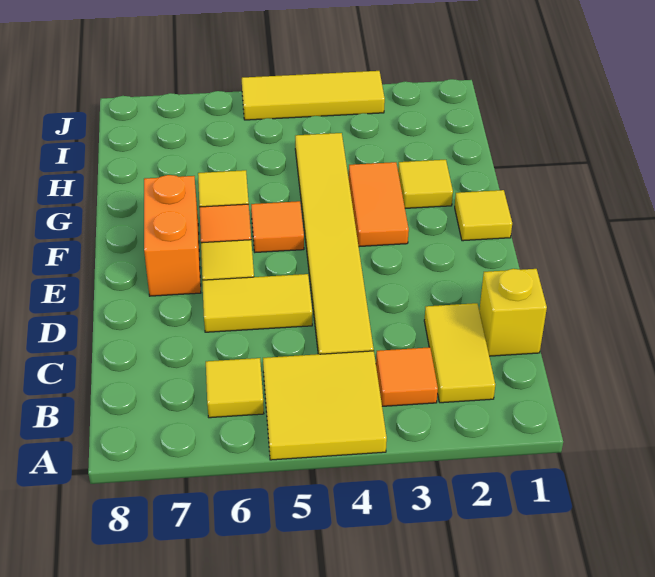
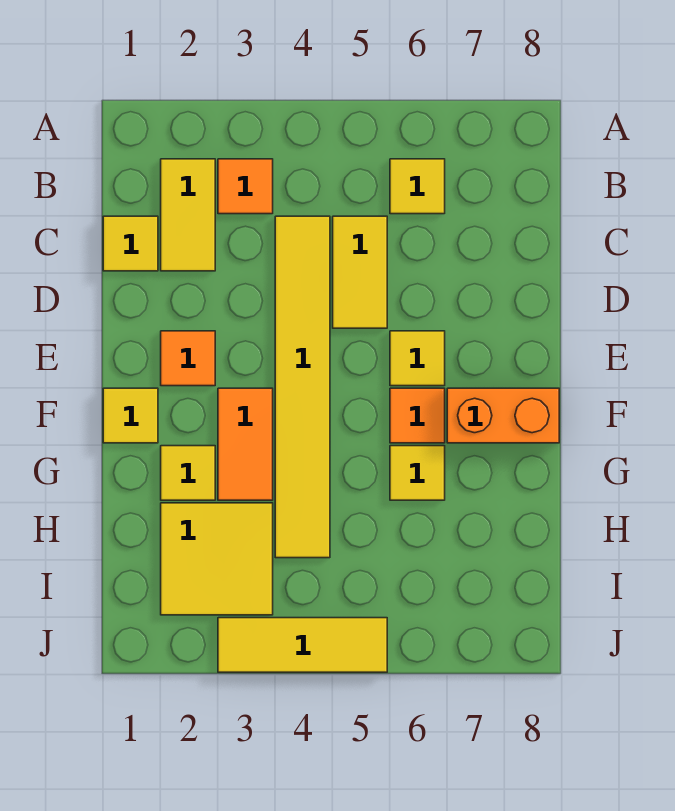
yellow tile A4:B5 level 1 -> yellow tile H2:I3 level 1
yellow brick C1 level 1 -> yellow tile C1 level 1
yellow tile D5:D6 level 1 -> yellow tile C5:D5 level 1
orange brick E7:F7 level 1 -> orange brick F7:F8 level 1
orange tile F5 level 1 -> orange tile E2 level 1

